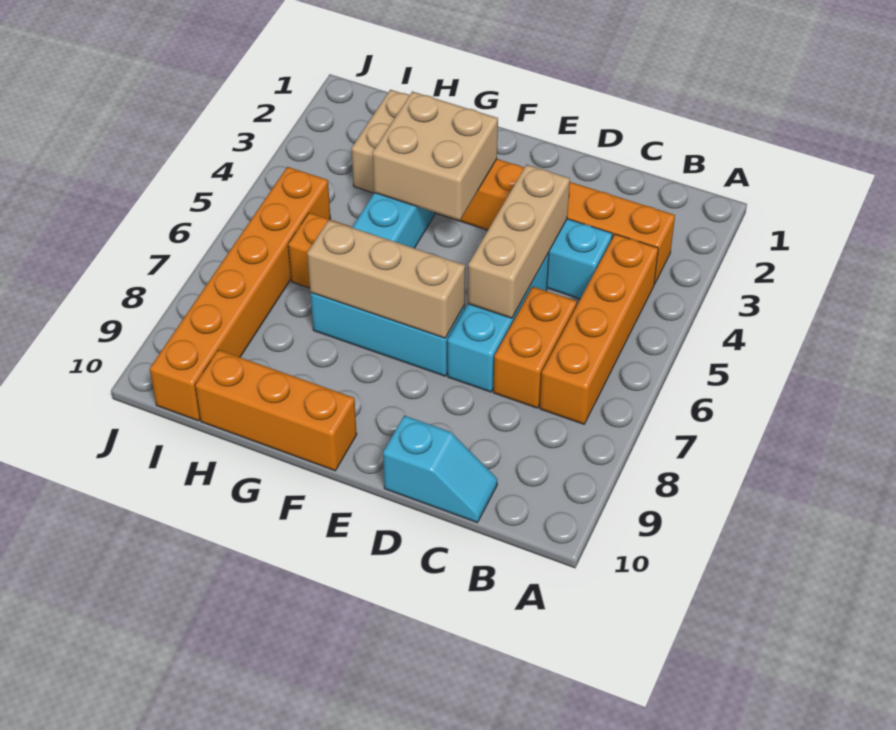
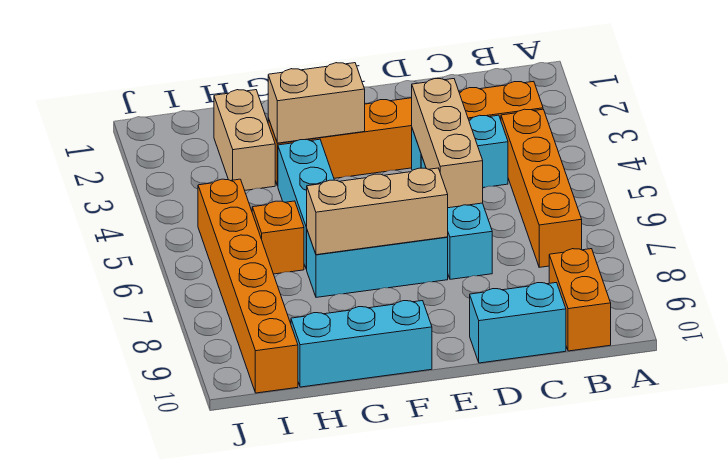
orange brick C6:C7 level 1 -> orange brick B9:B10 level 1
cyan slope C10:D10 level 1 top D -> cyan brick C10:D10 level 1
tan brick F3:G4 level 2 -> tan brick F3:G3 level 2
orange brick F10:H10 level 1 -> cyan brick F10:H10 level 1

